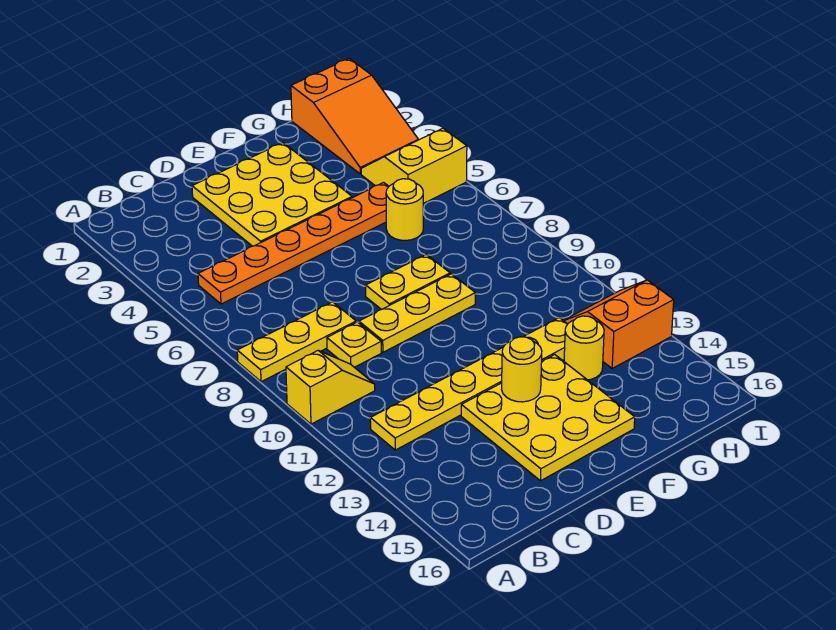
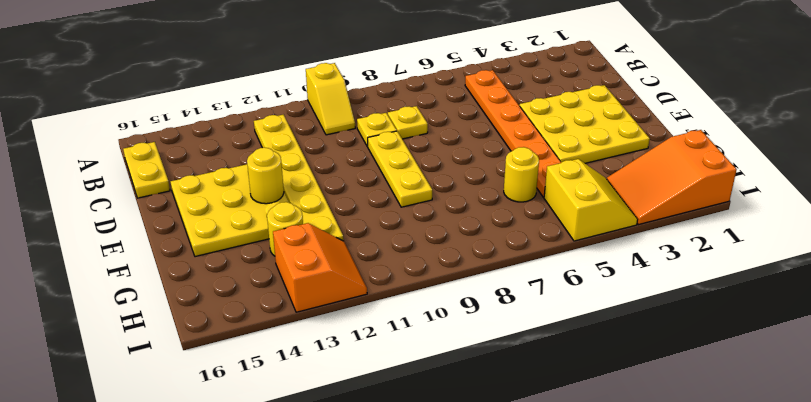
yellow plate A8:C8 level 1 -> yellow plate C8 level 1
yellow plate E8:F8 level 1 -> yellow plate B16:C16 level 1

